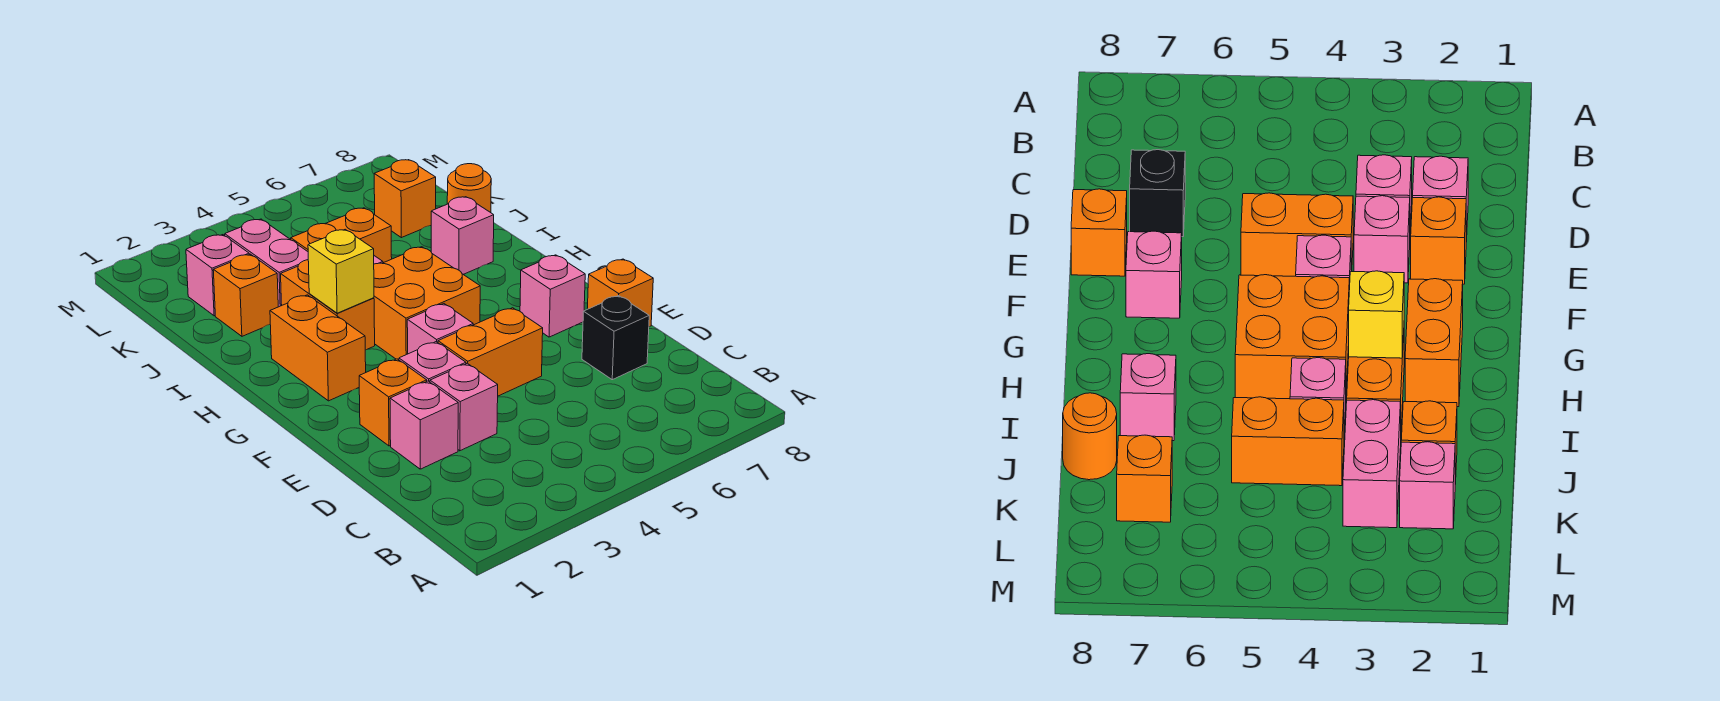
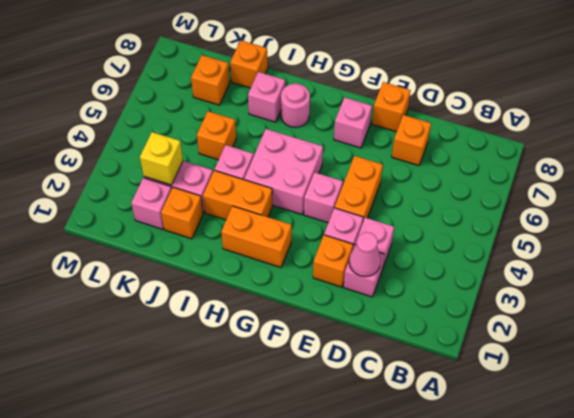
none -> pink cone D2 level 2
black brick D7 level 1 -> orange brick D7 level 1
orange brick G4:H5 level 1 -> pink brick G4:H5 level 1
yellow brick H3 level 2 -> yellow brick K3 level 2
none -> pink round brick H7 level 1
orange brick J4:J5 level 1 -> orange brick J5 level 1
orange round brick J8 level 1 -> orange brick J8 level 1

